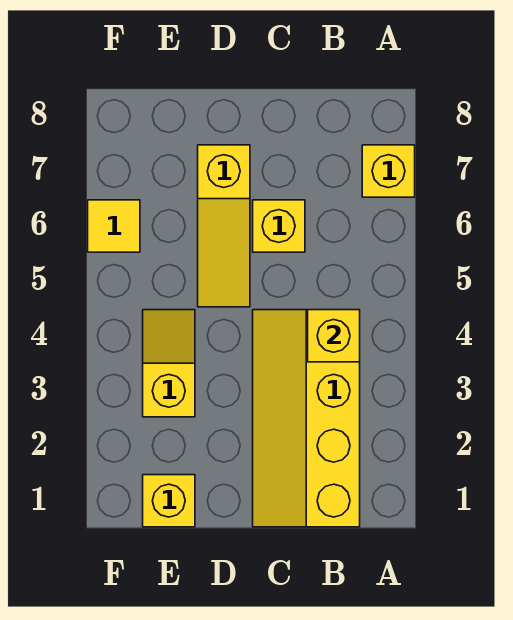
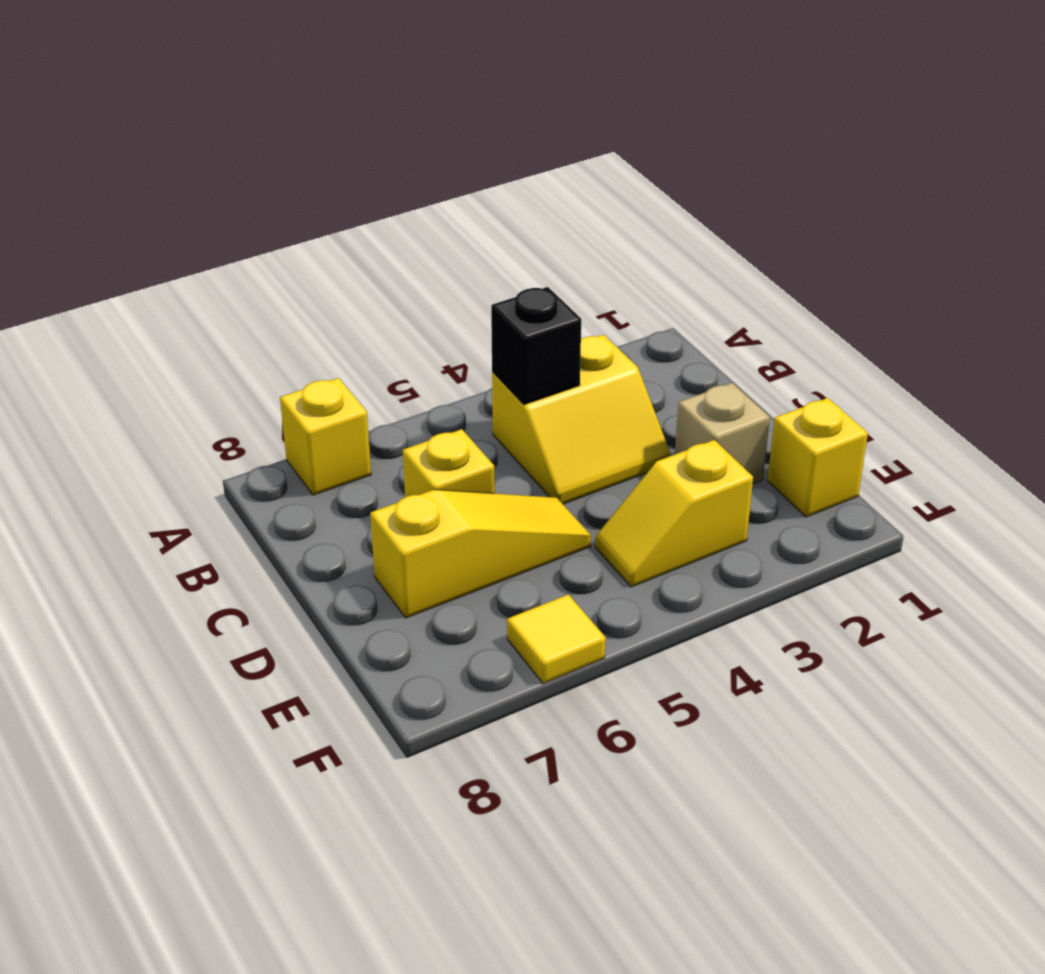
yellow slope B1:C4 level 1 top B -> yellow slope B3:C4 level 1 top B
yellow brick B4 level 2 -> black brick B4 level 2
none -> tan brick D2 level 1

